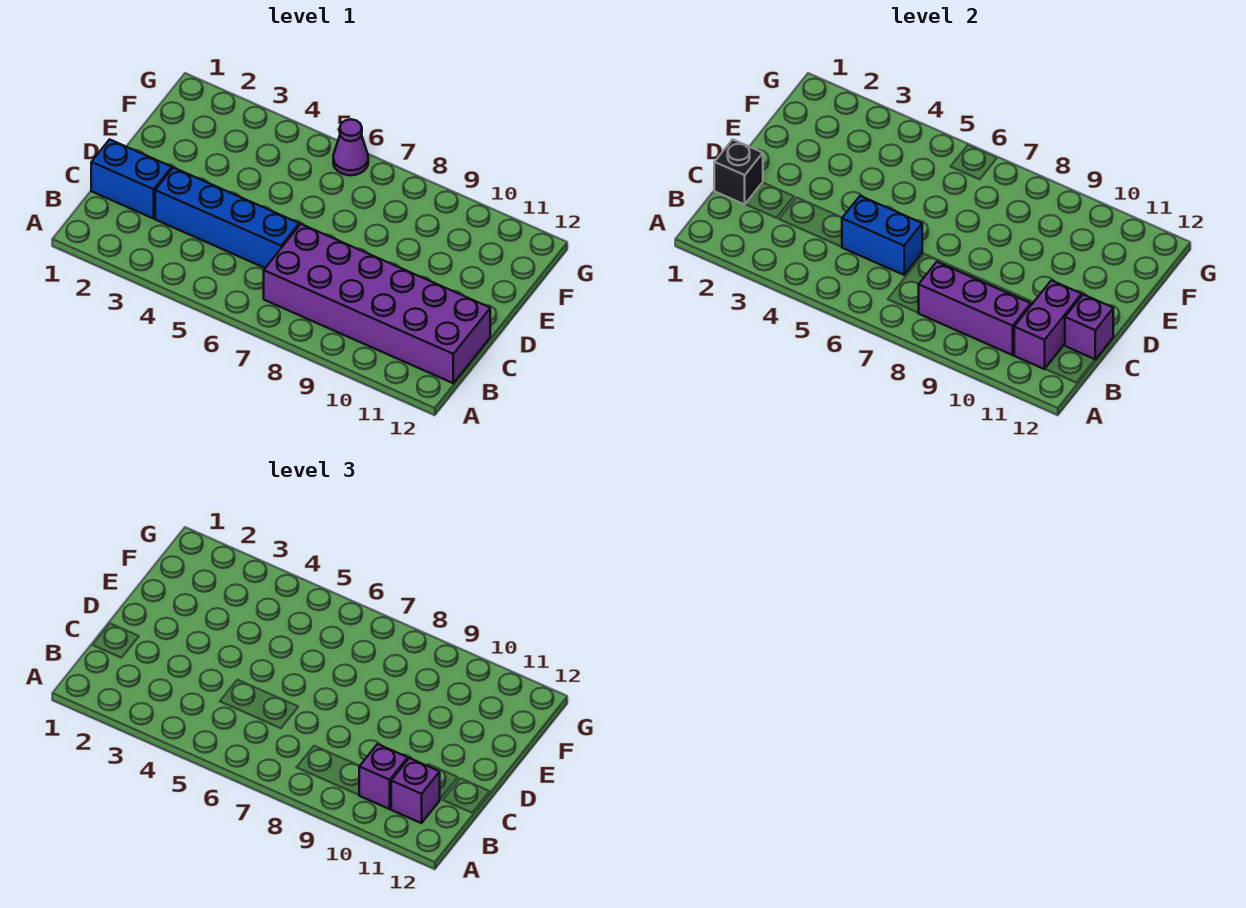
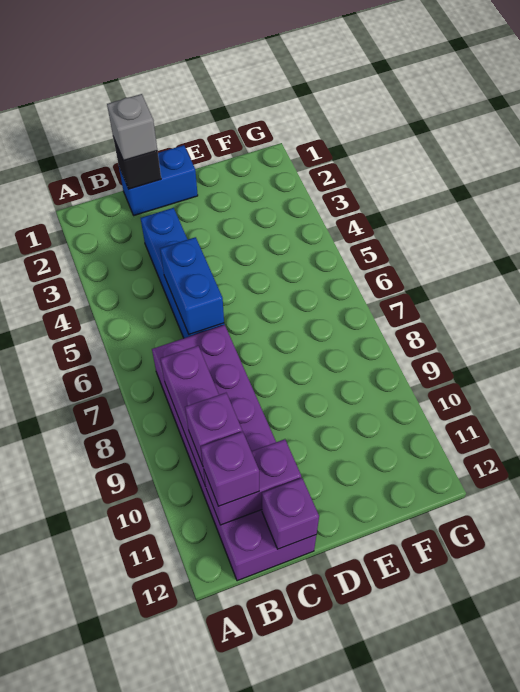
blue brick C1:C2 level 1 -> blue brick C1:D1 level 1
none -> grey brick C1 level 3
purple cone G6 level 1 -> none

